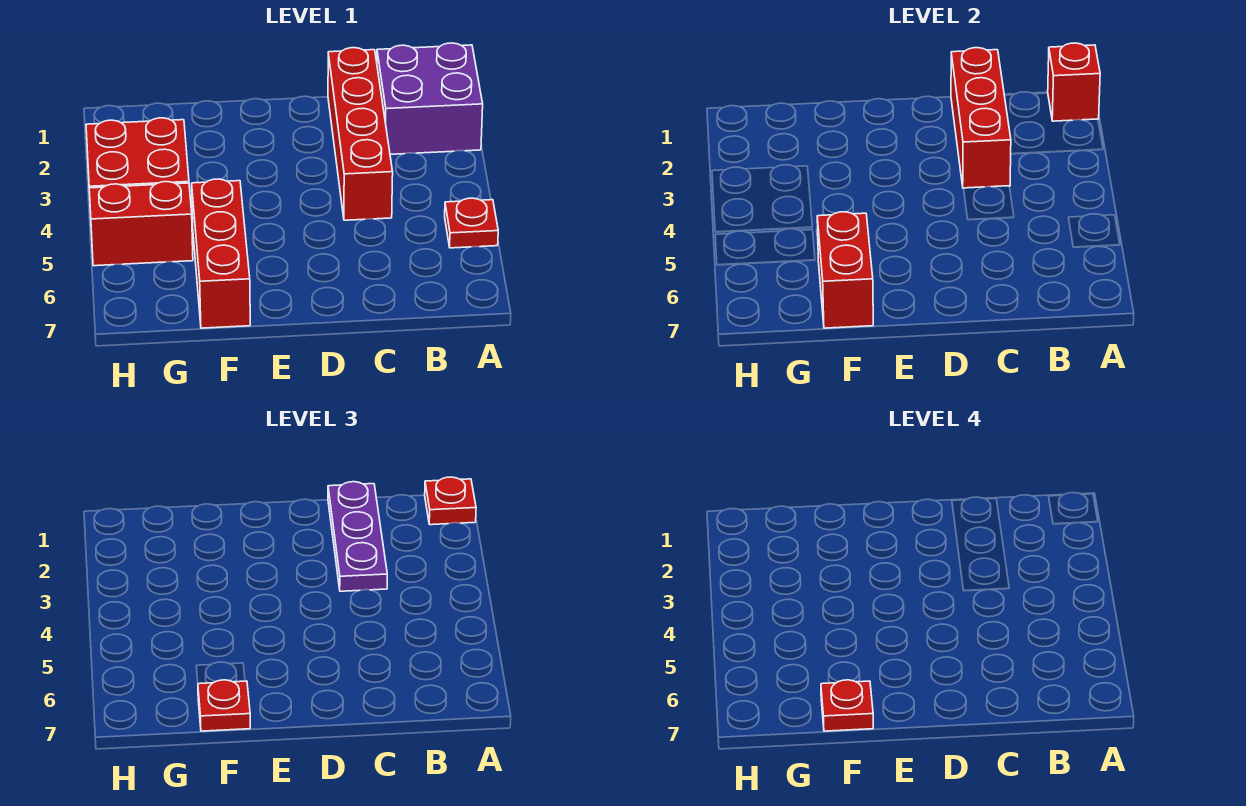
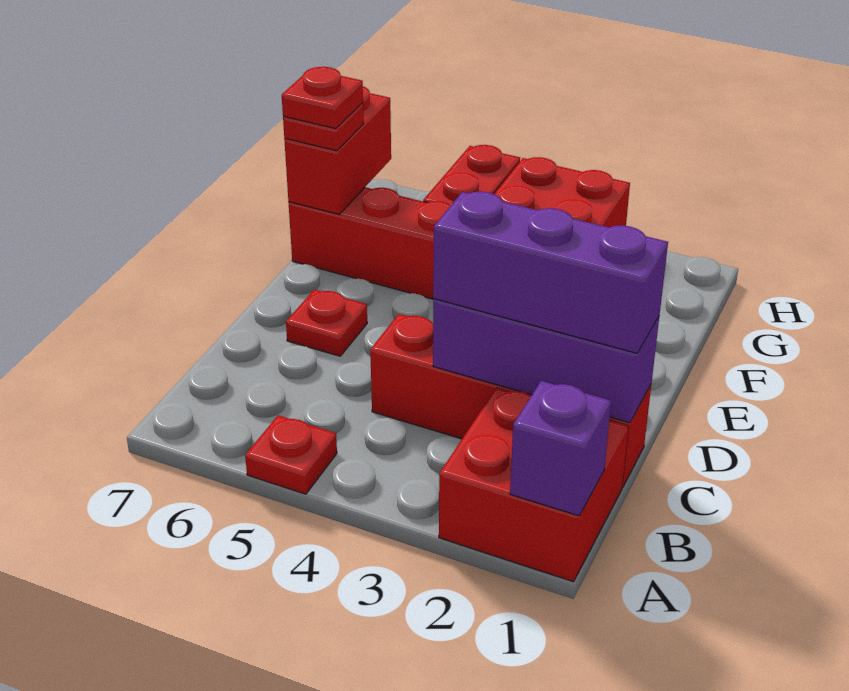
purple brick A1:B2 level 1 -> red brick A1:B2 level 1
red brick A1 level 2 -> purple brick A1 level 2
red plate A1 level 3 -> red plate D6 level 1
red brick C1:C3 level 2 -> purple brick C1:C3 level 2
purple plate C1:C3 level 3 -> purple brick C1:C3 level 3
red brick F6:F7 level 2 -> red brick F7:G7 level 2

